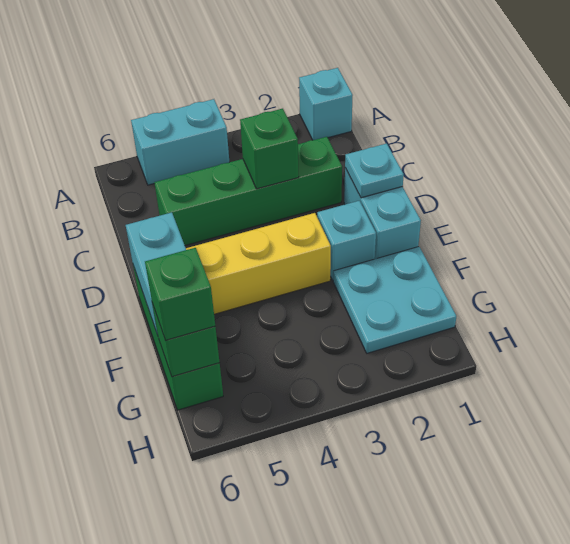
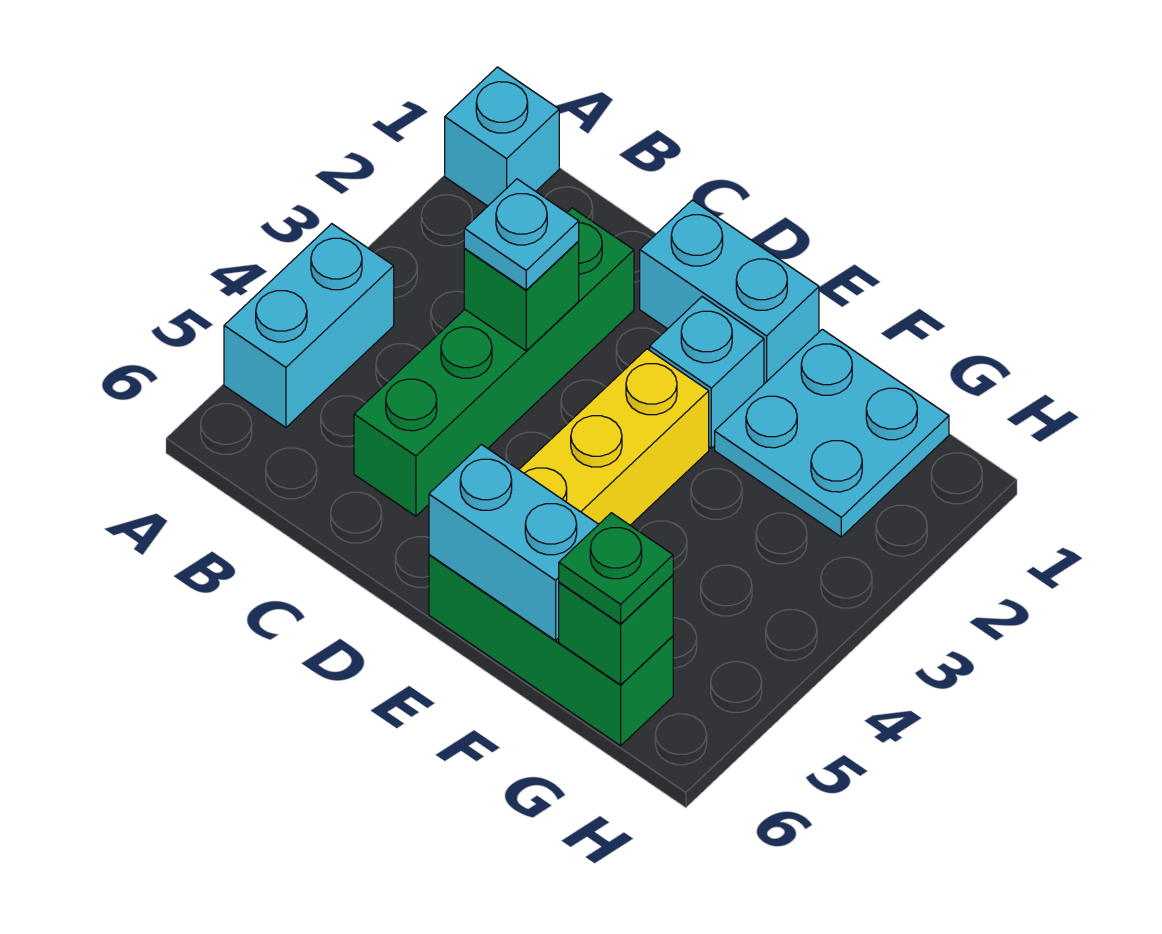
cyan plate D1 level 2 -> cyan plate C3 level 3
green brick G6 level 3 -> green plate G6 level 3

